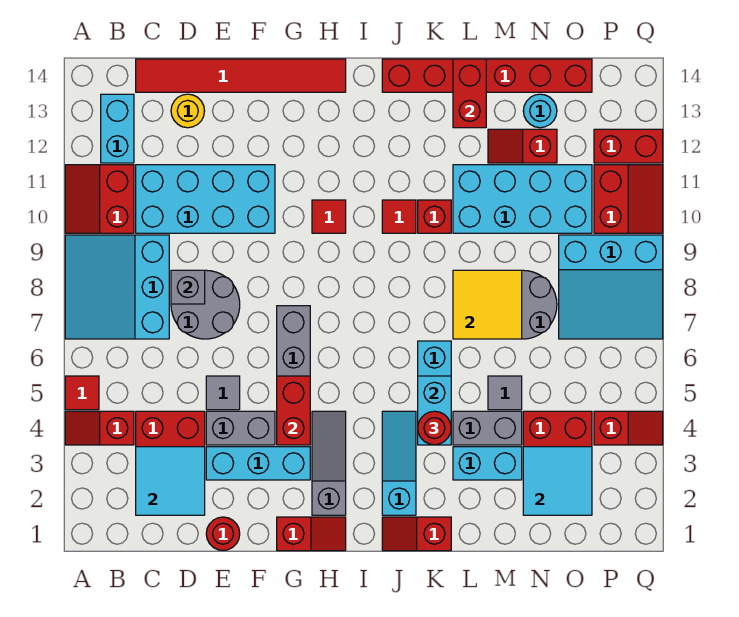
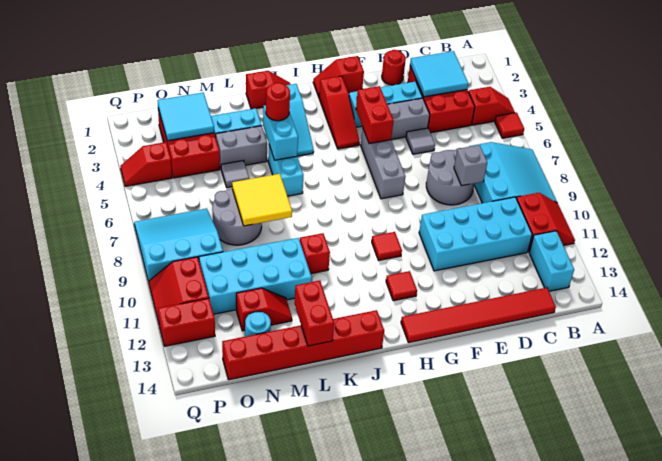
yellow round brick D13 level 1 -> none
grey slope H2:H4 level 1 top 2 -> red slope H2:H4 level 1 top 2
red tile J10 level 1 -> red tile H12 level 1

